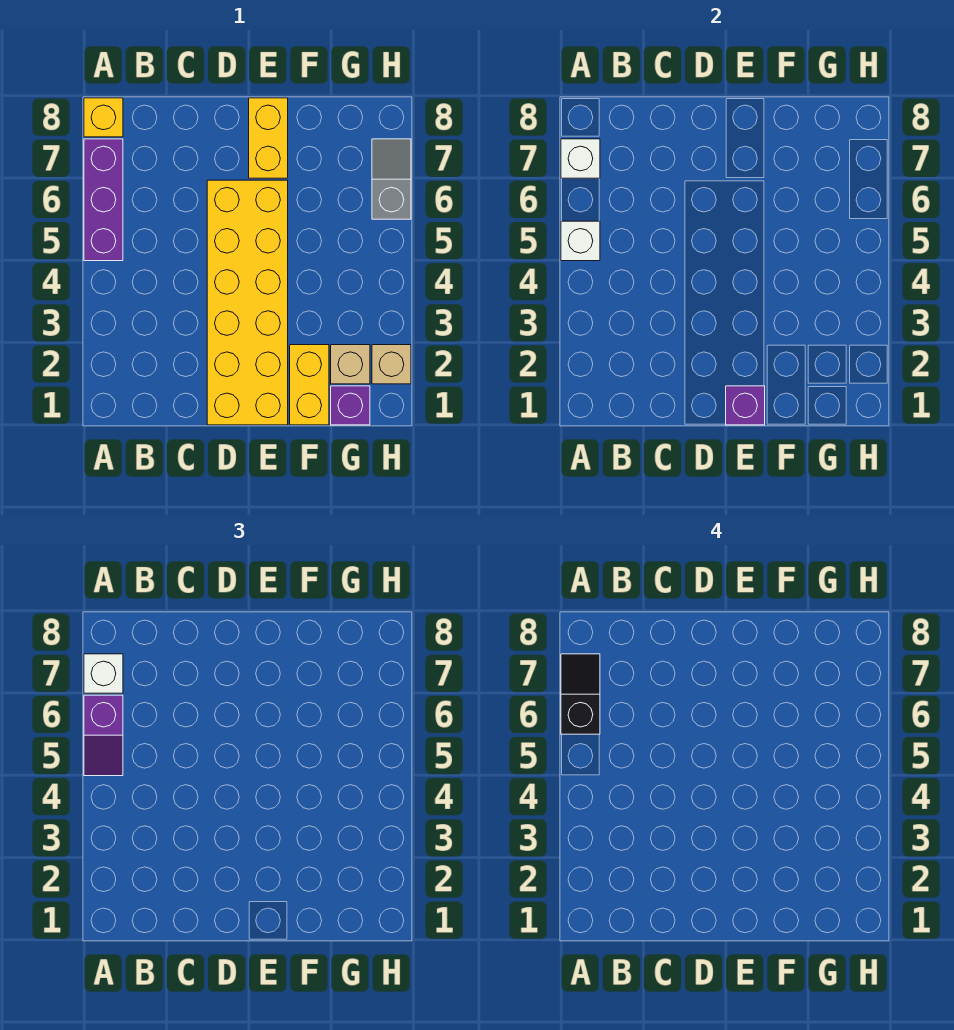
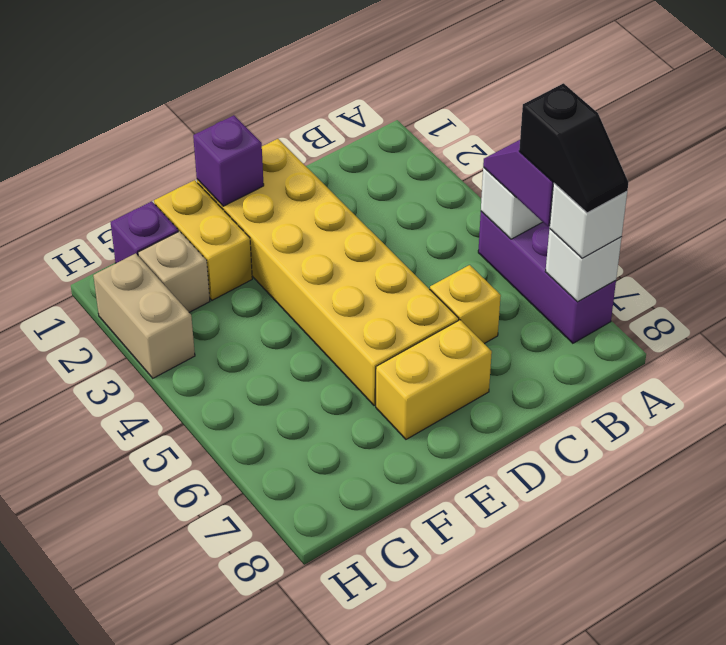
yellow brick A8 level 1 -> yellow brick C6 level 1
yellow brick E7:E8 level 1 -> yellow brick D7:E7 level 1
tan brick H2 level 1 -> tan brick H2:H3 level 1
grey slope H6:H7 level 1 top 6 -> none

